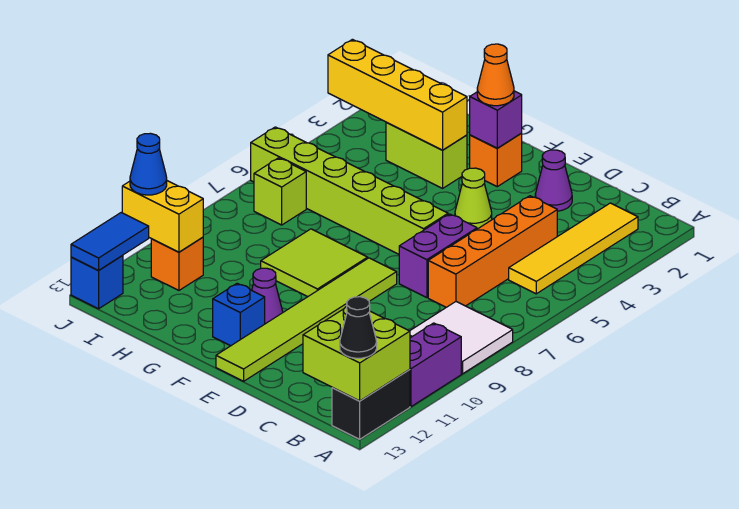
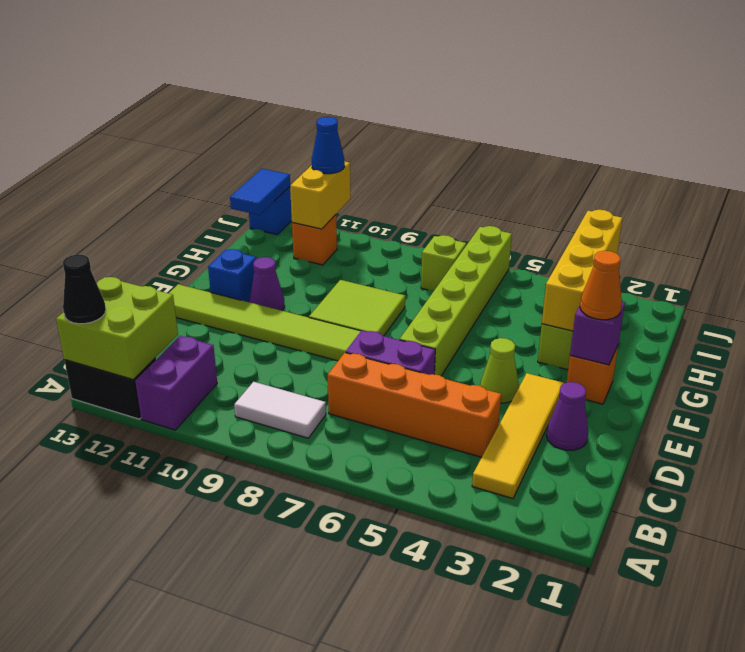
white tile A8:B9 level 1 -> white tile B8:B9 level 1
purple brick A10:A11 level 1 -> purple brick A11:B11 level 1
yellow tile B2:B5 level 1 -> yellow tile B3:E3 level 1
blue tile J12:J13 level 2 -> blue tile I13:J13 level 2

